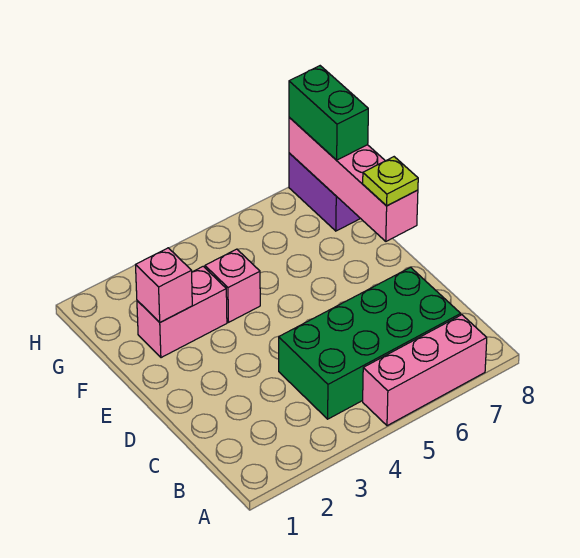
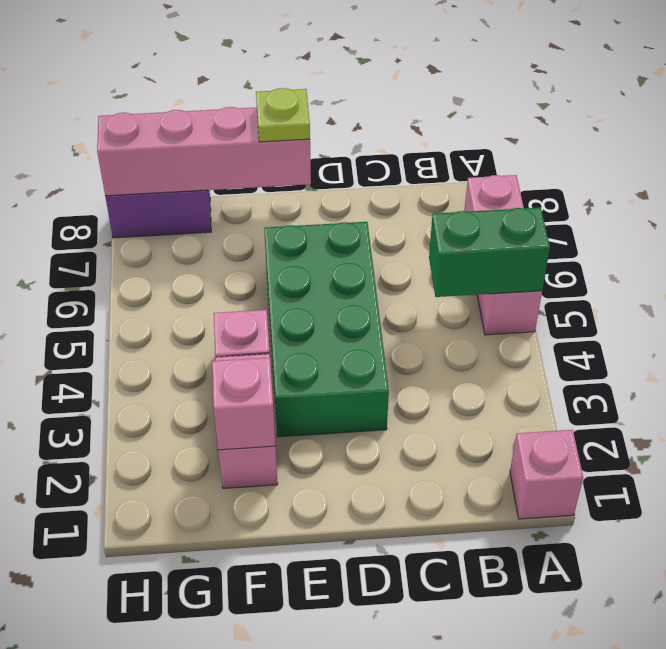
none -> pink brick A1 level 1
green brick B4:C7 level 1 -> green brick D3:E6 level 1
green brick G8:H8 level 3 -> green brick A5:B5 level 2

